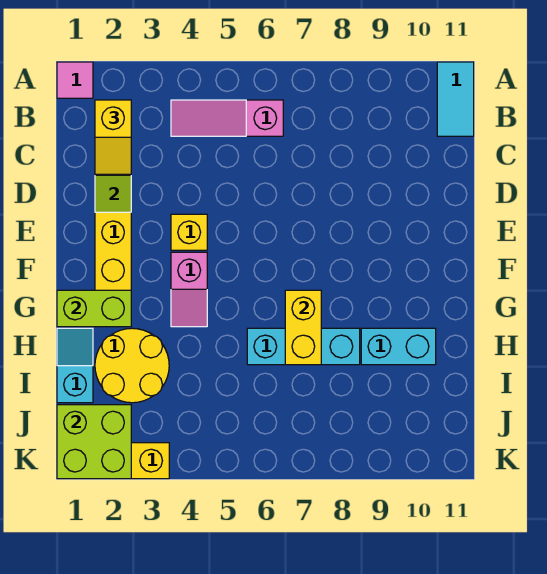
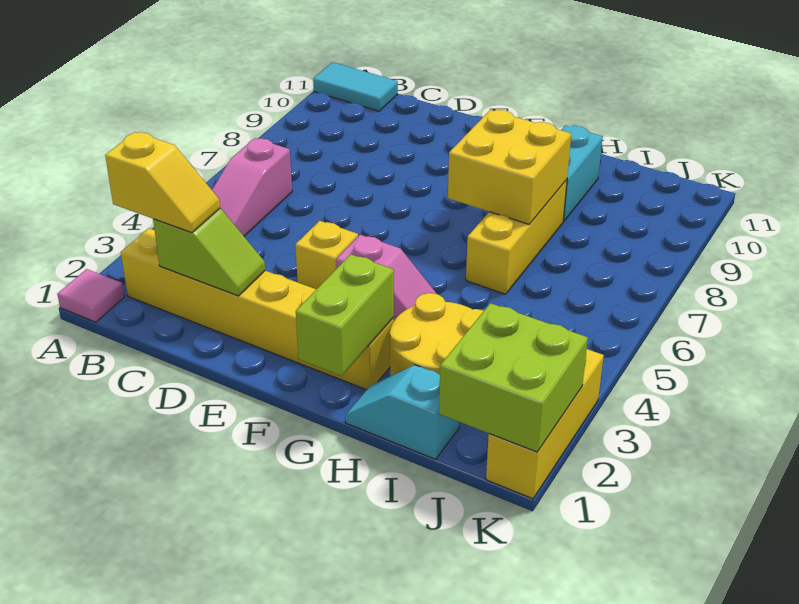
yellow brick G7:H7 level 2 -> yellow brick G7:H8 level 2
cyan brick H6:H8 level 1 -> yellow brick H6:H8 level 1

